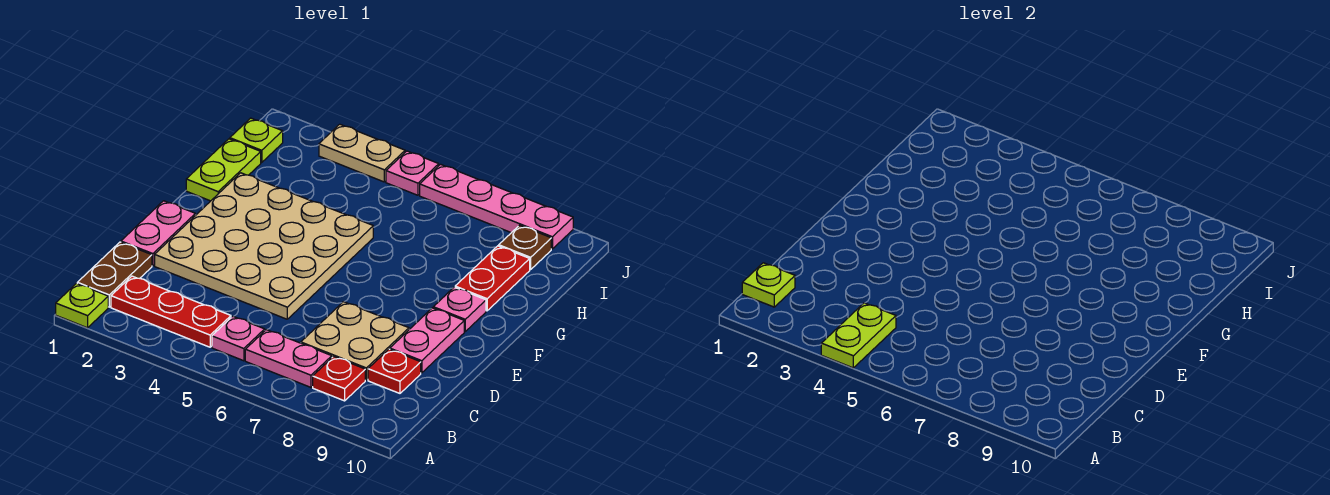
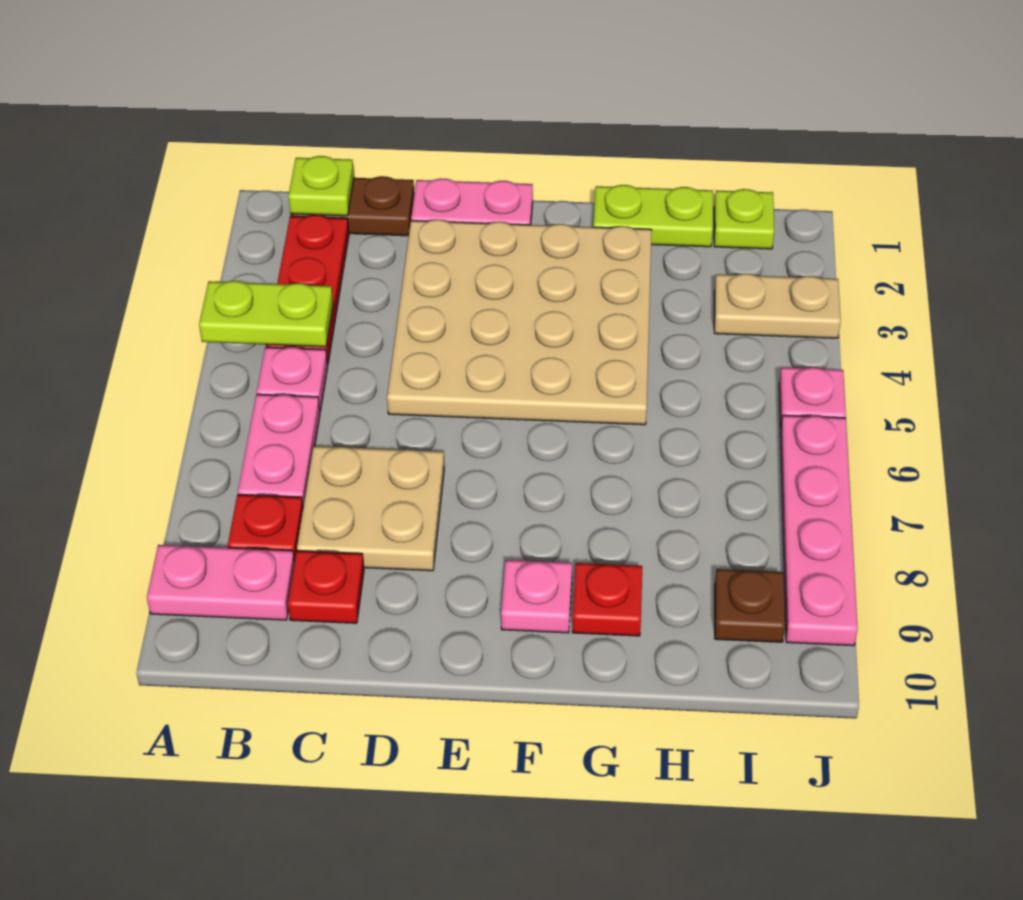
lime plate A1 level 1 -> none
pink plate D9:E9 level 1 -> pink plate A9:B9 level 1
red plate G9:H9 level 1 -> red plate G9 level 1
tan plate J3:J4 level 1 -> tan plate I3:J3 level 1

